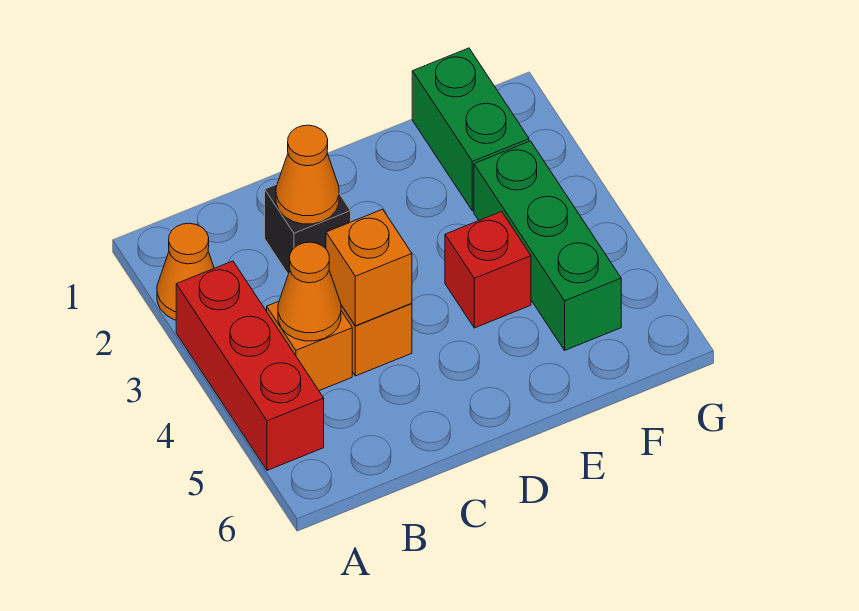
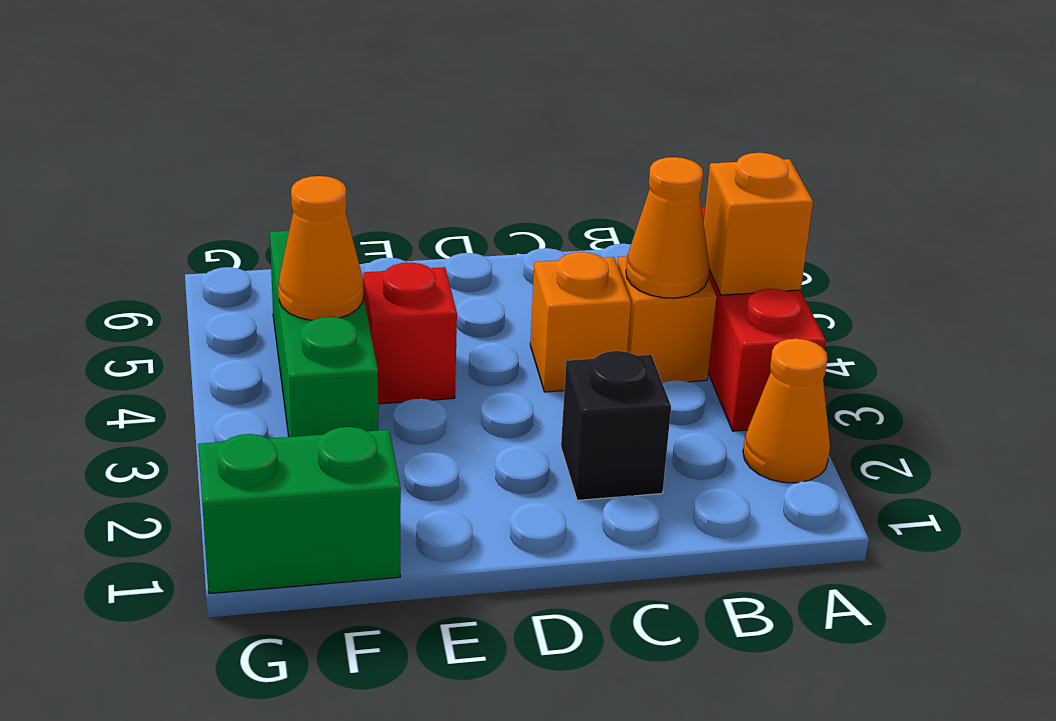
orange cone C2 level 2 -> orange cone F4 level 2
orange brick C4 level 2 -> orange brick A4 level 2
green brick F1:F2 level 1 -> green brick F1:G1 level 1

